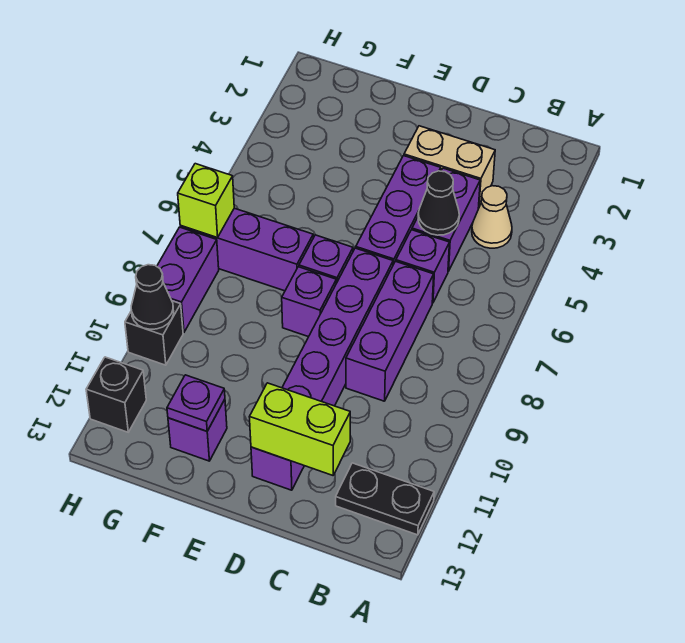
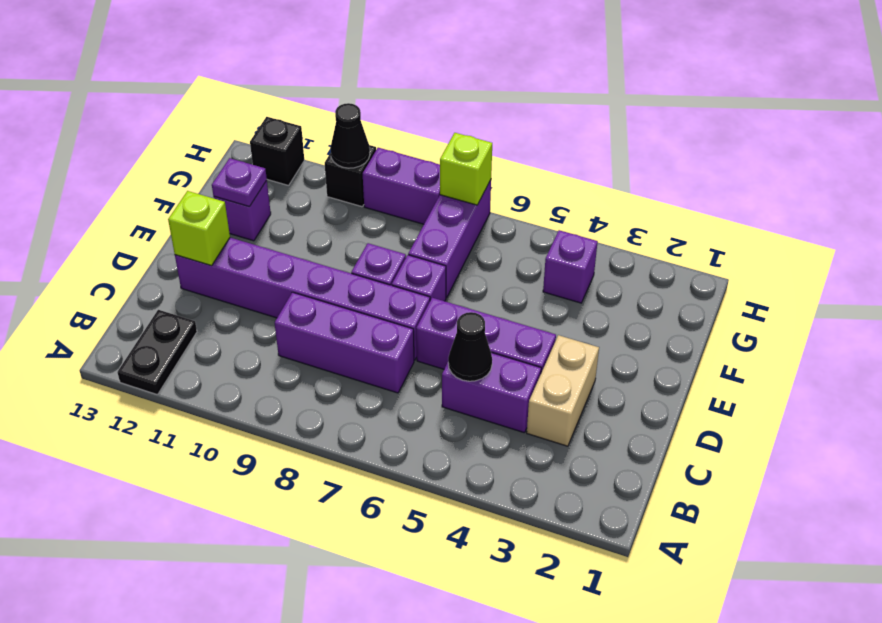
tan cone B4 level 1 -> none
purple brick C6 level 1 -> purple brick G4 level 1
lime brick C12:D12 level 2 -> lime brick D12 level 2

